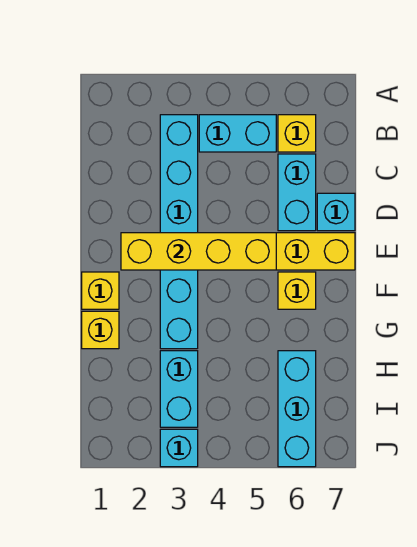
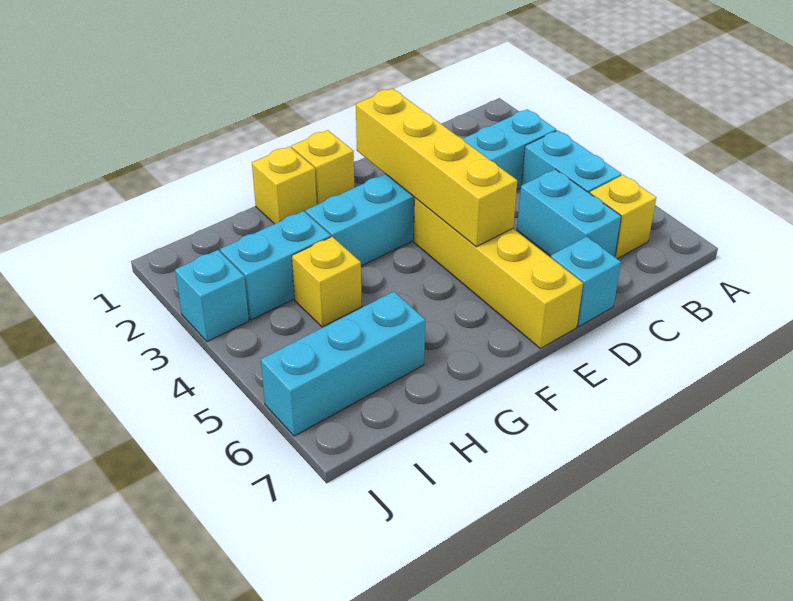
cyan brick C6:D6 level 1 -> cyan brick C5:C6 level 1
yellow brick F6 level 1 -> yellow brick H4 level 1

